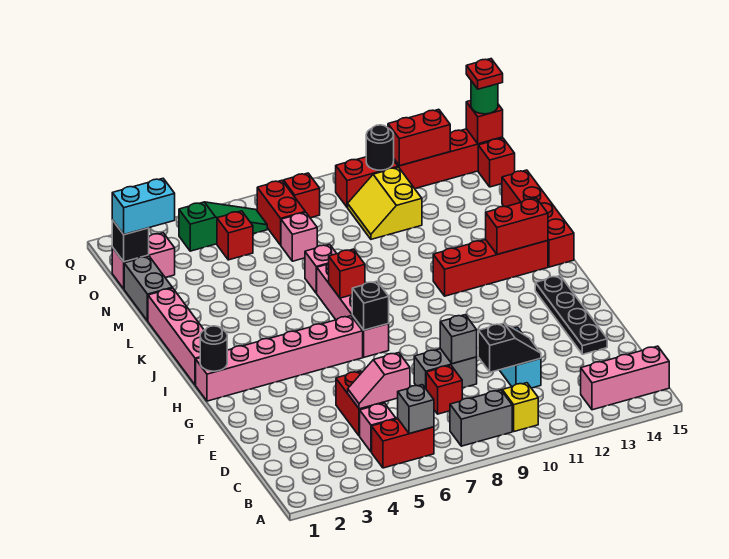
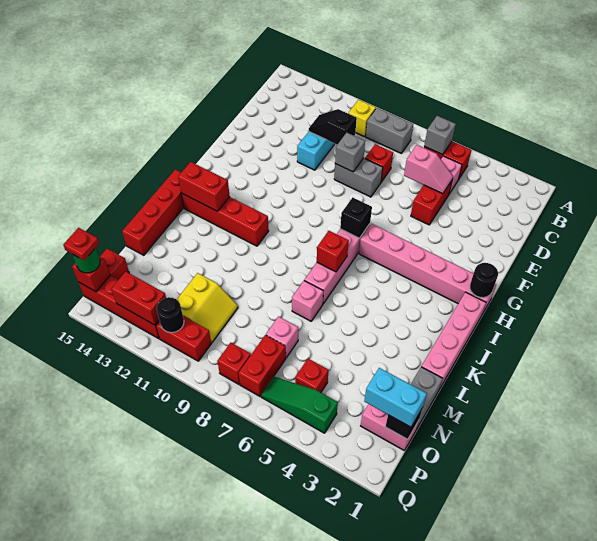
pink brick B13:B15 level 1 -> none
black plate E14:H14 level 1 -> none

